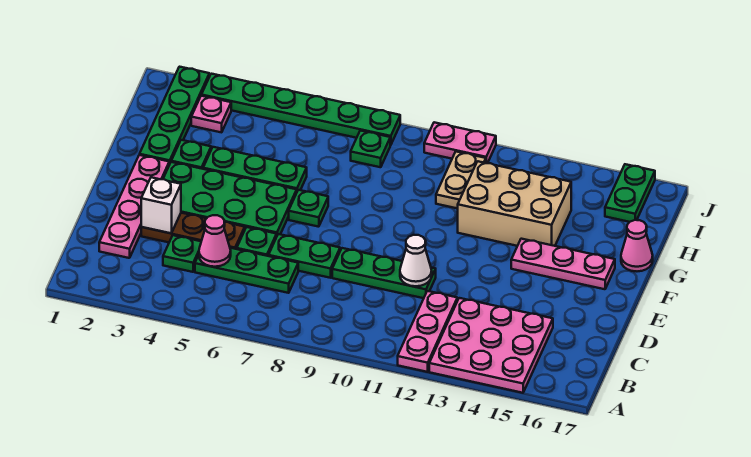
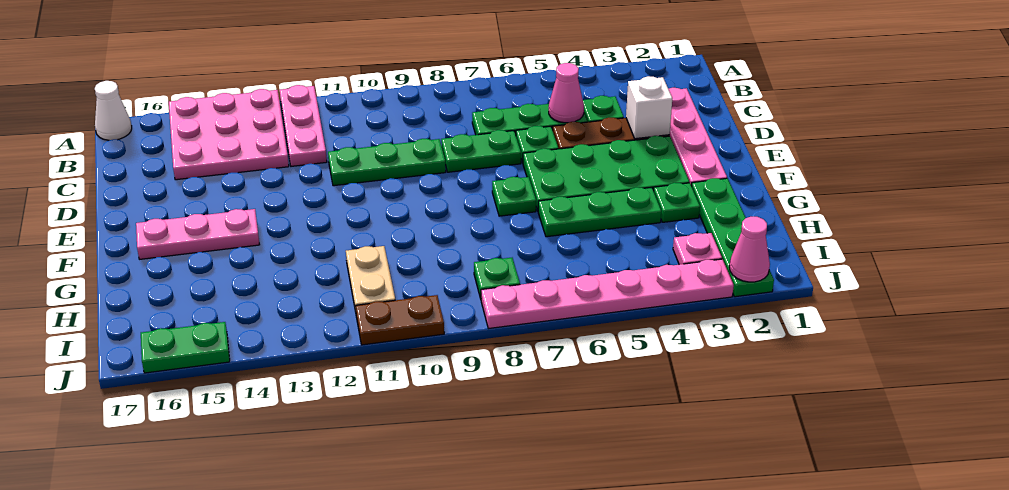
white cone D11 level 2 -> white cone A17 level 1
tan brick G12:H14 level 1 -> none
pink cone G17 level 1 -> pink cone J2 level 2
green plate I16:J16 level 1 -> green plate J15:J16 level 1
green plate J3:J8 level 1 -> pink plate J3:J8 level 1
pink plate J10:J11 level 1 -> brown plate J10:J11 level 1

